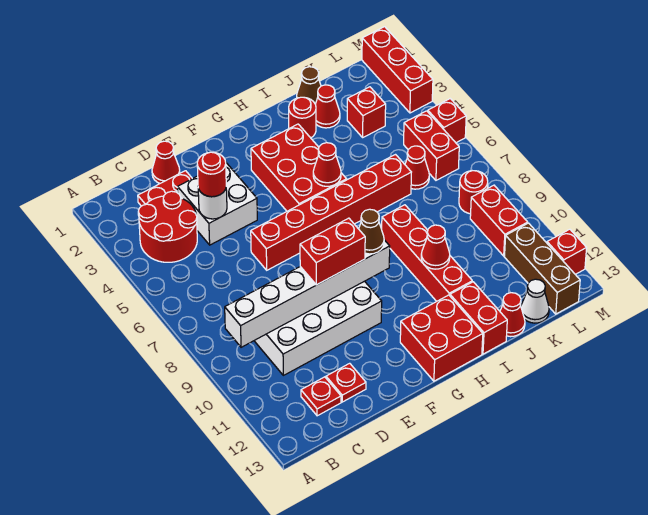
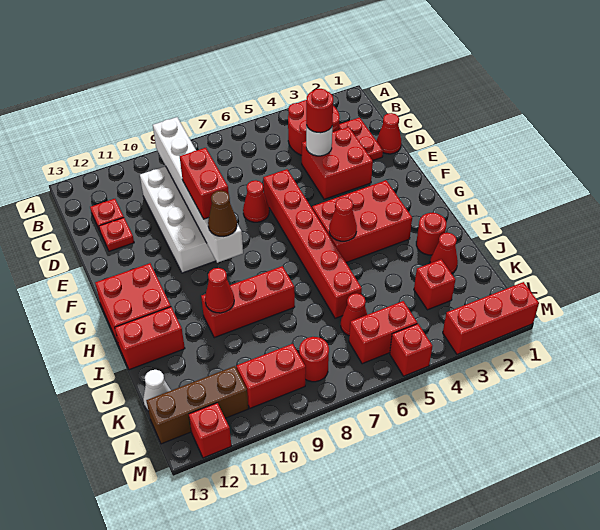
white brick D3:E4 level 1 -> red brick D3:E4 level 1
red brick I8:I11 level 1 -> red brick I8:I10 level 1
brown cone J1 level 1 -> none
red cone J13 level 1 -> red cone E7 level 1

